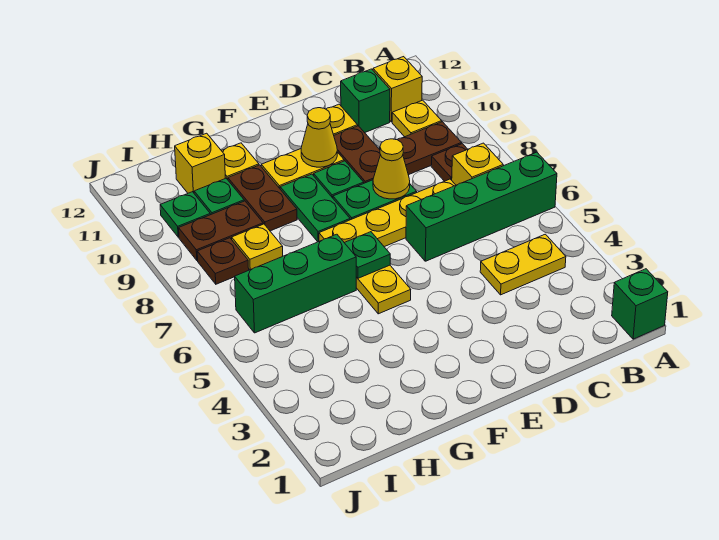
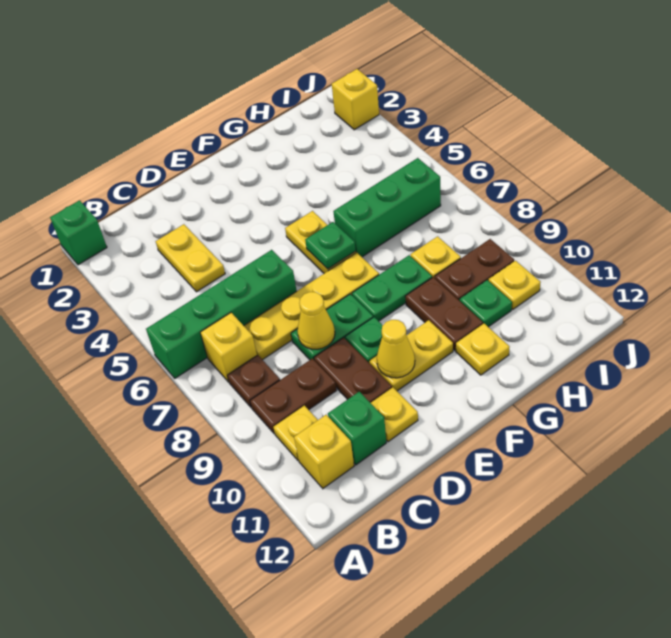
yellow plate B4:C4 level 1 -> yellow plate C3:C4 level 1
green plate F8:F9 level 1 -> green plate F8:G8 level 1
yellow brick H11 level 1 -> yellow brick J2 level 1
brown plate I8 level 1 -> none
green plate I10 level 1 -> yellow plate I10 level 1

